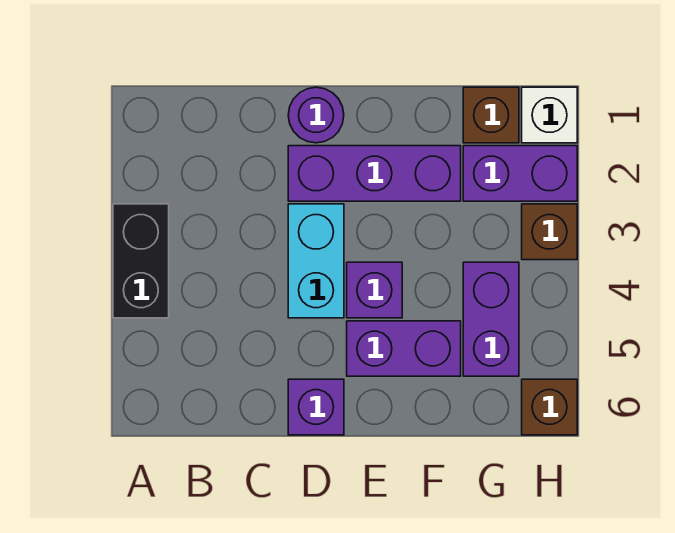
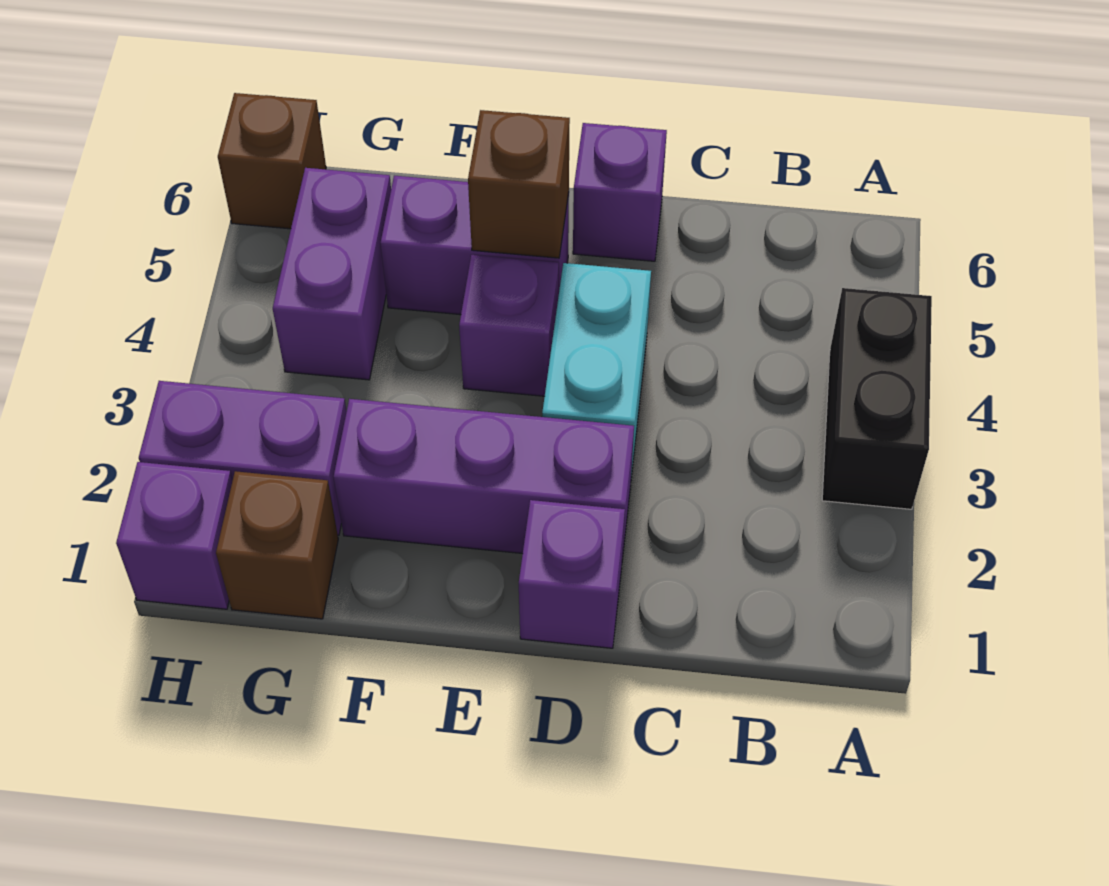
purple round brick D1 level 1 -> purple brick D1 level 1
white brick H1 level 1 -> purple brick H1 level 1
brown brick H3 level 1 -> brown brick E5 level 2

